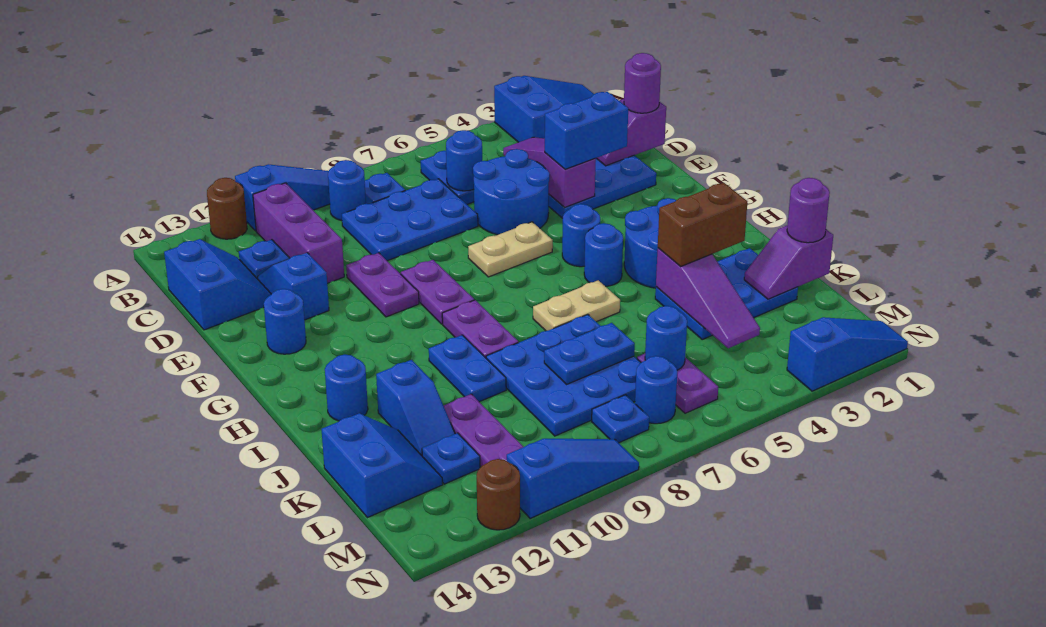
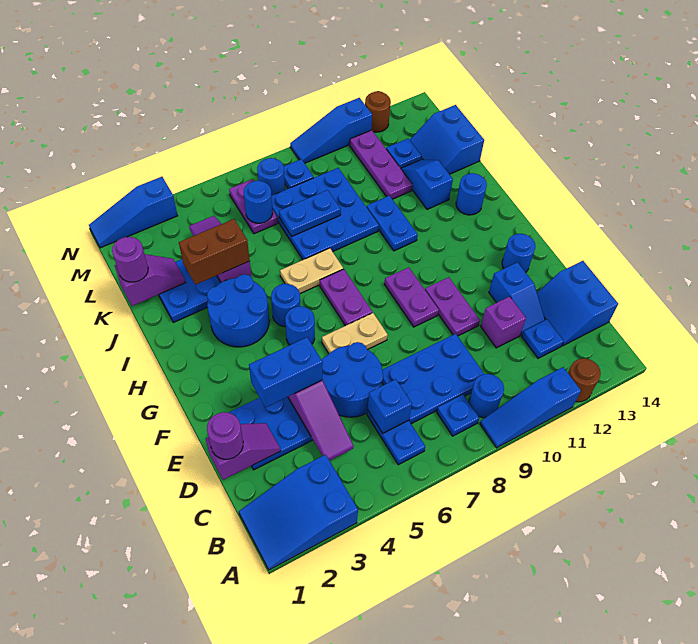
purple brick B11:D11 level 1 -> purple brick D11 level 1
blue round brick C6 level 2 -> blue brick C6 level 2
purple plate H9:I9 level 1 -> purple plate G7:H7 level 1

